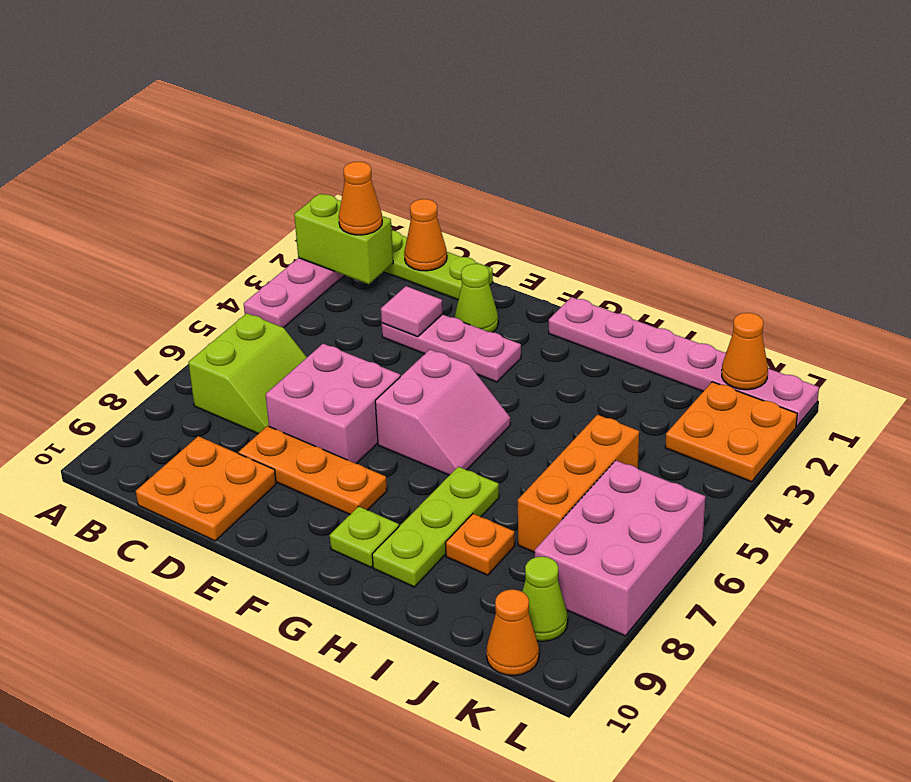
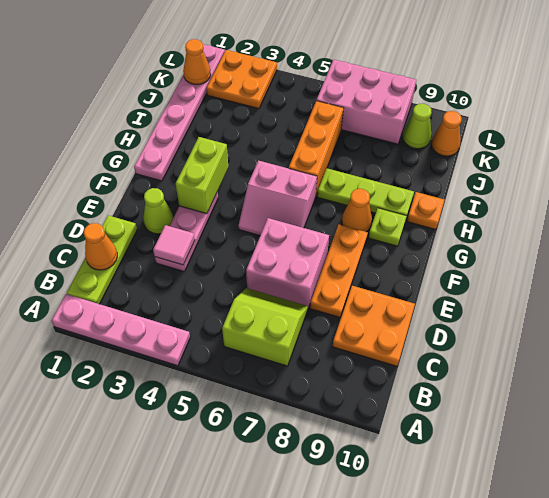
lime brick A2:B2 level 2 -> lime brick F3:G3 level 2
orange cone B2 level 3 -> orange cone G8 level 1
pink slope F5:G6 level 1 top F -> pink slope F5:G6 level 1 top G
orange plate I8 level 1 -> orange plate H10 level 1
orange brick J5:J7 level 1 -> orange brick H6:J6 level 1

